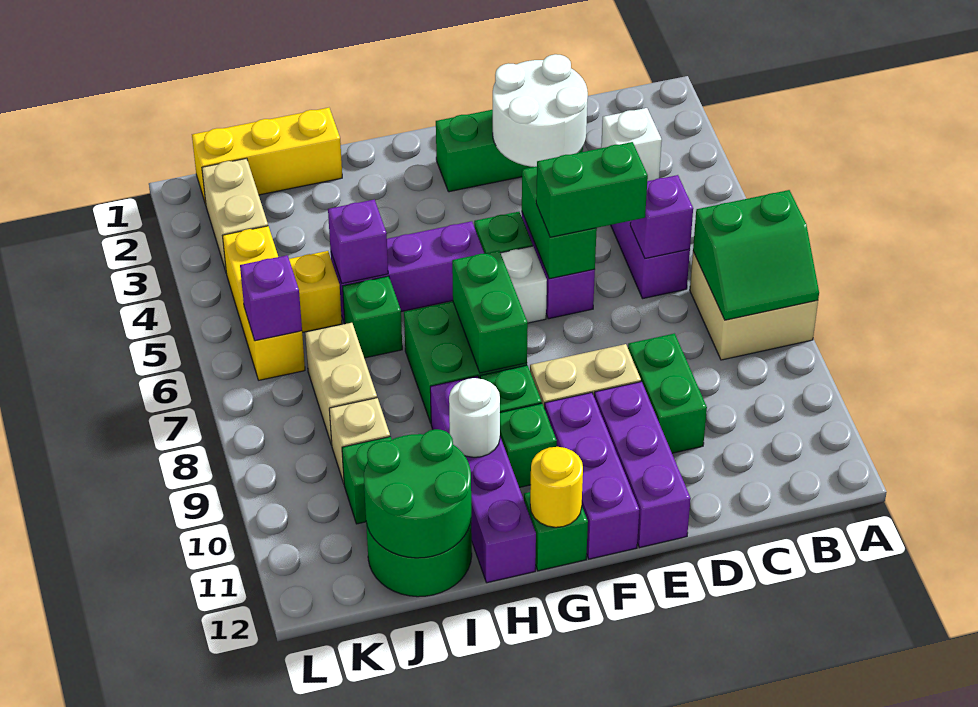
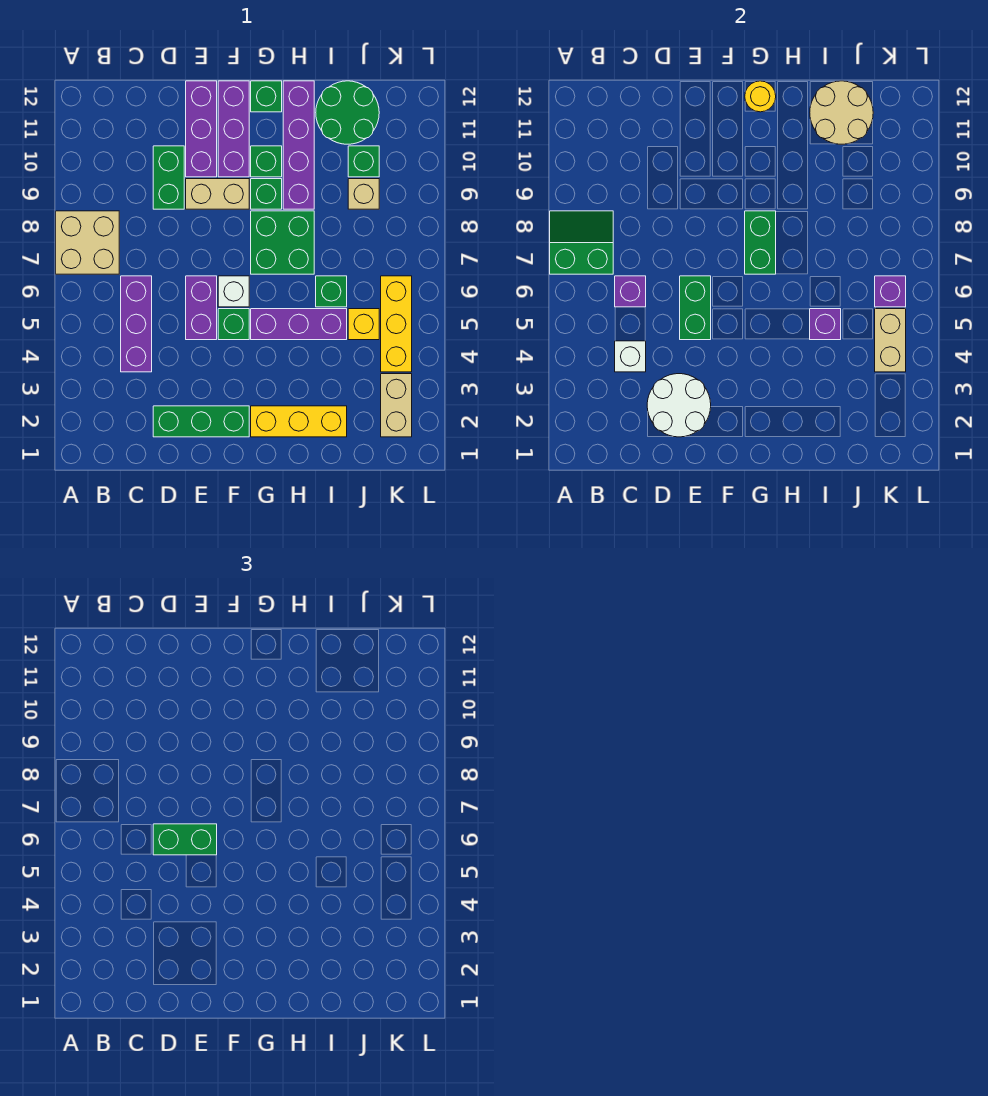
white round brick H10 level 2 -> none
yellow brick I1:K1 level 1 -> yellow brick G2:I2 level 1
green round brick I11:J12 level 2 -> tan round brick I11:J12 level 2
tan brick J7:J8 level 1 -> tan brick K4:K5 level 2

